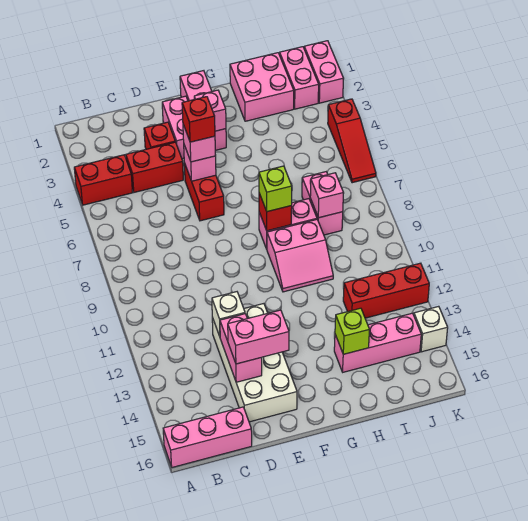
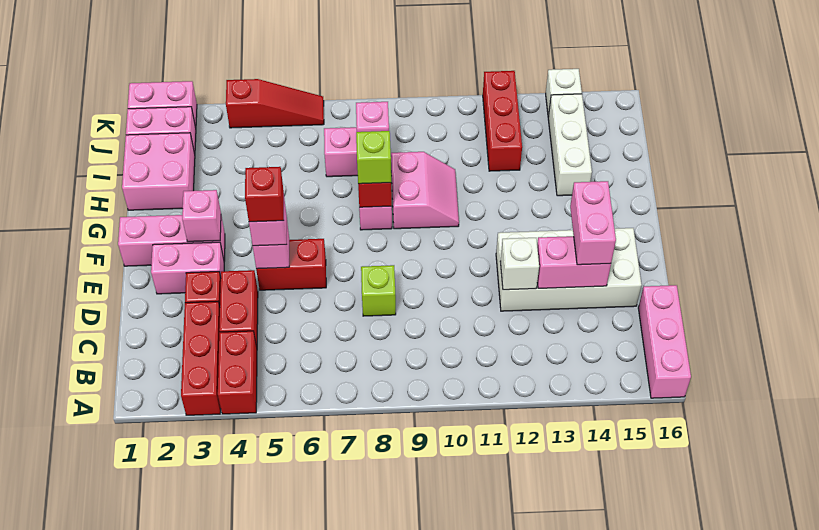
none -> red brick A3:C3 level 1
pink brick H14:J14 level 1 -> white brick H14:J14 level 1
lime brick H14 level 2 -> lime brick D8 level 1

